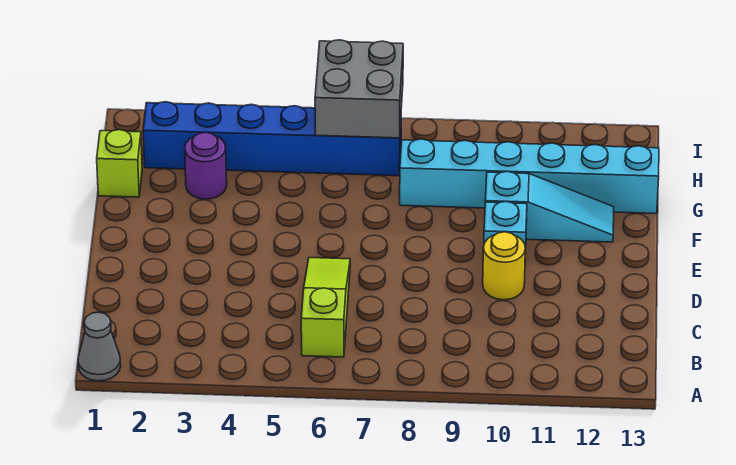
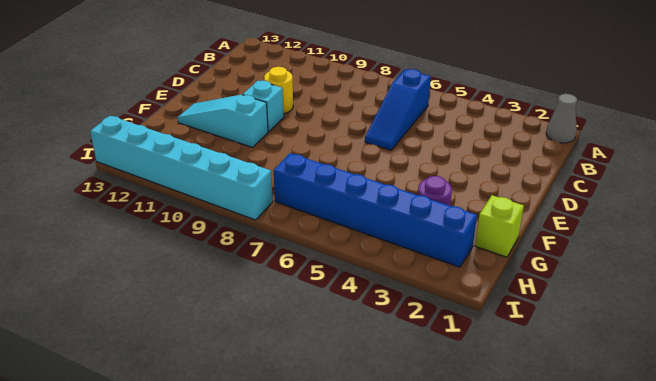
lime slope B6:D6 level 1 top B -> blue slope B6:D6 level 1 top B
cyan brick G8:G13 level 1 -> cyan brick I8:I13 level 1
grey brick H6:I7 level 2 -> none

